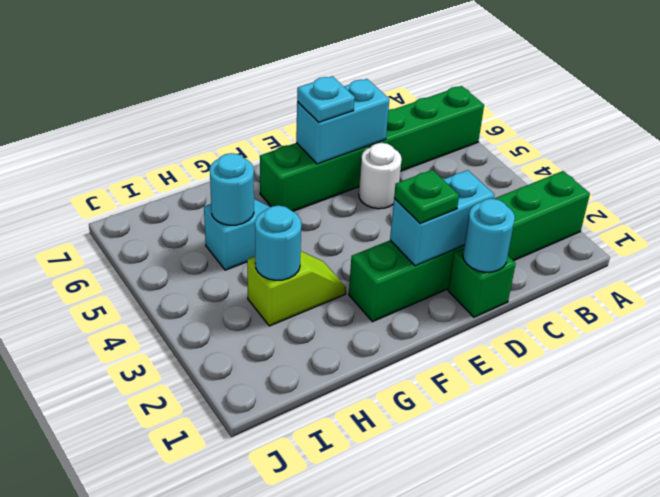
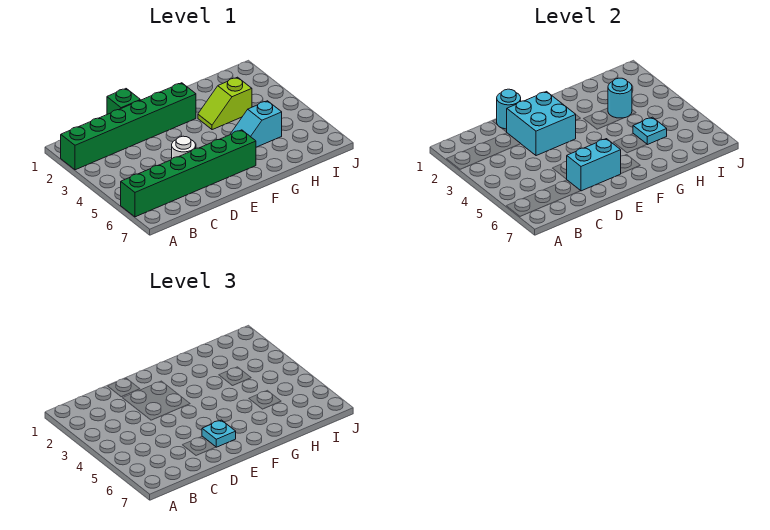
cyan brick D2:E2 level 2 -> cyan brick D2:E3 level 2
green plate E2 level 3 -> none
cyan round brick H5 level 2 -> cyan plate H5 level 2

